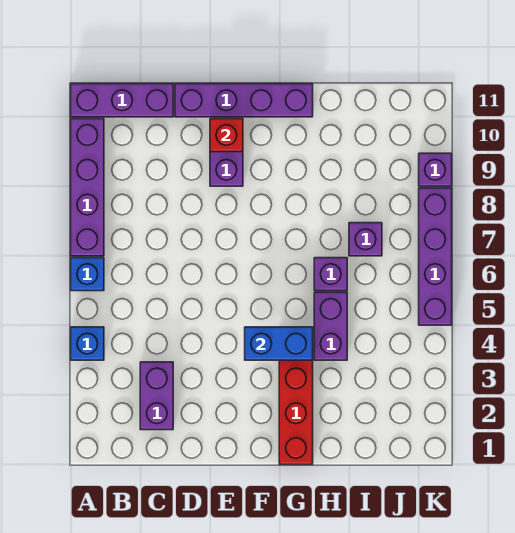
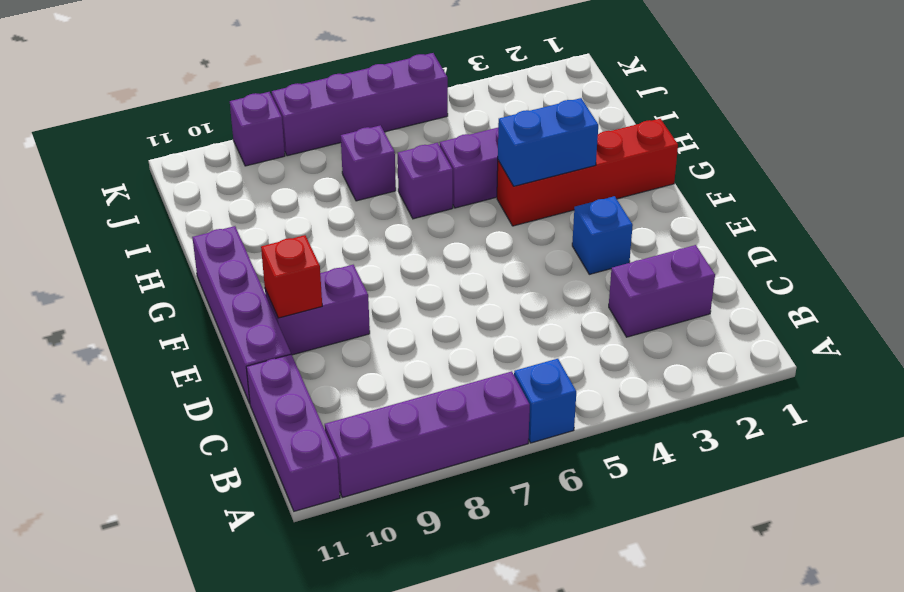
blue brick A4 level 1 -> blue brick E3 level 1
blue brick F4:G4 level 2 -> blue brick G3:G4 level 2

